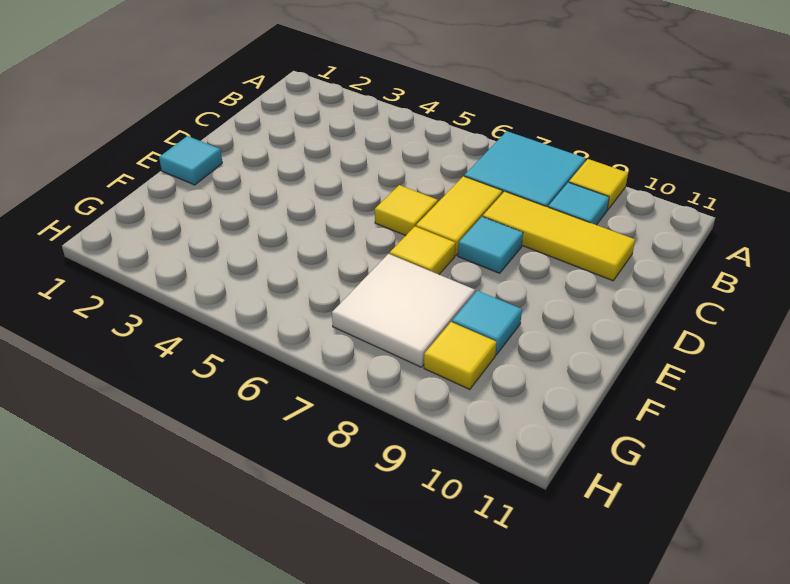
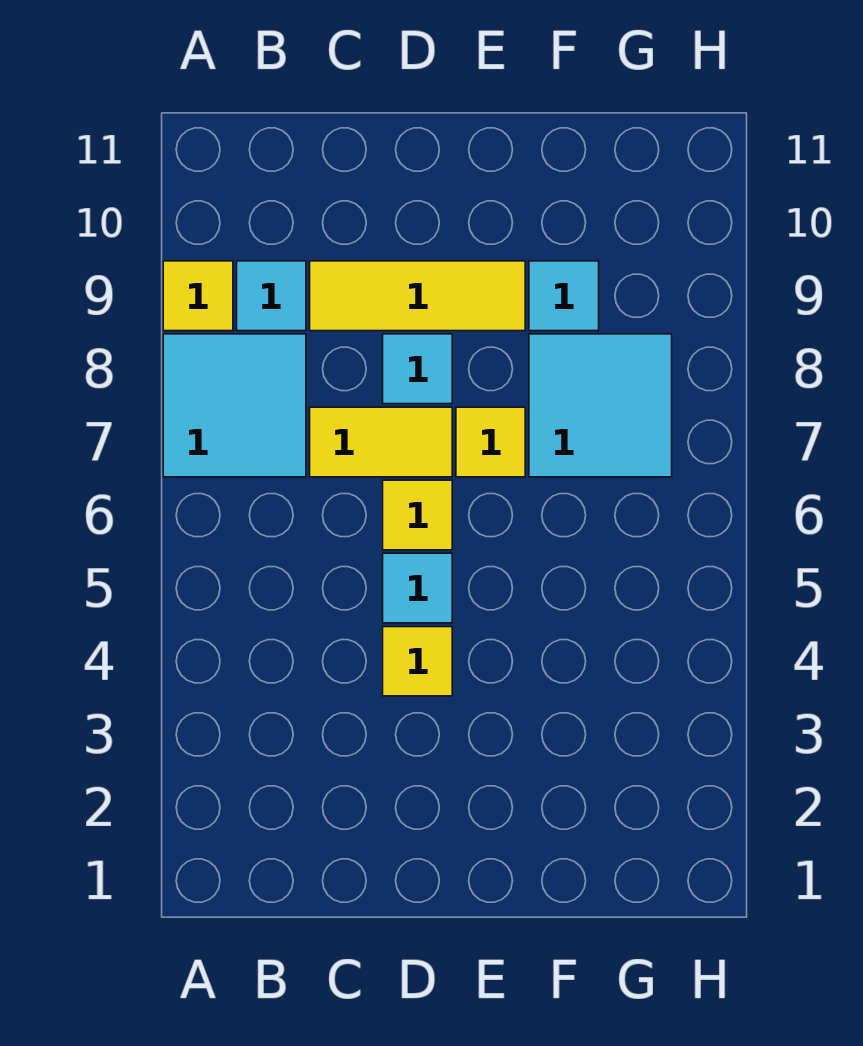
yellow tile C8:C10 level 1 -> yellow tile C9:E9 level 1
cyan tile E1 level 1 -> cyan tile D5 level 1
white tile F7:G8 level 1 -> cyan tile F7:G8 level 1
yellow tile G9 level 1 -> yellow tile D4 level 1

